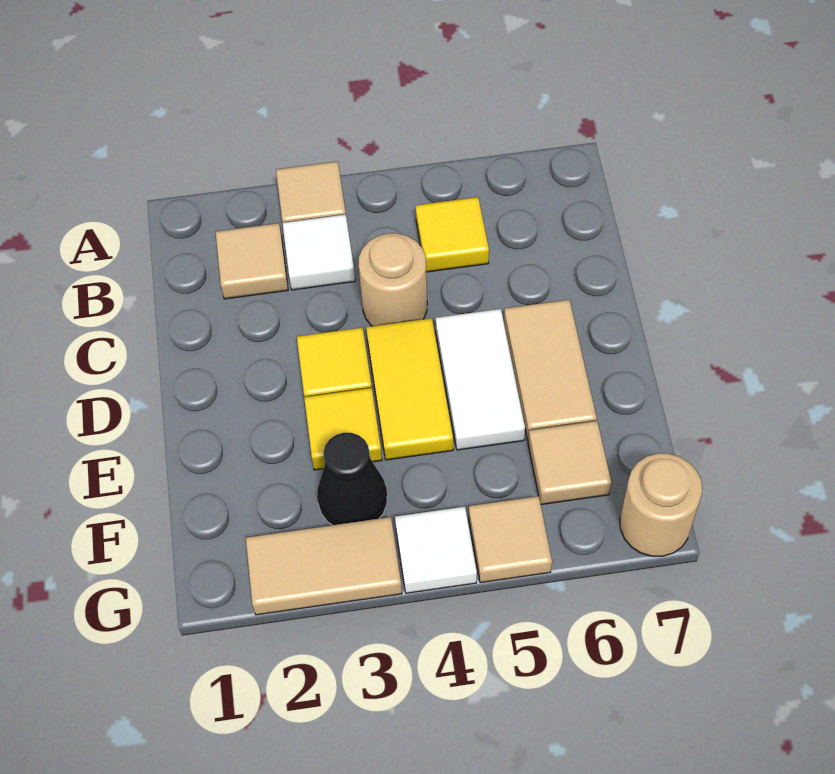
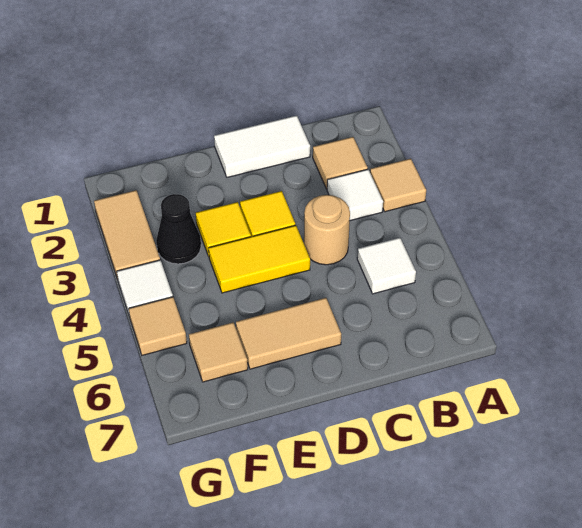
yellow tile B5 level 1 -> white tile B5 level 1
white tile D5:E5 level 1 -> white tile C1:D1 level 1
tan round brick G7 level 1 -> none

